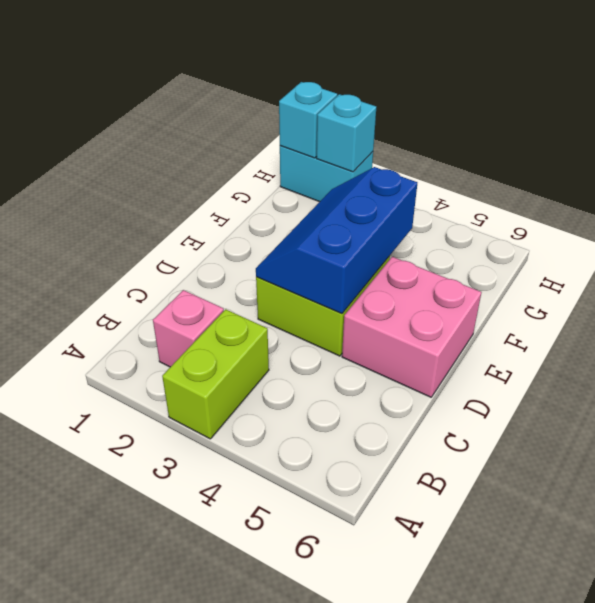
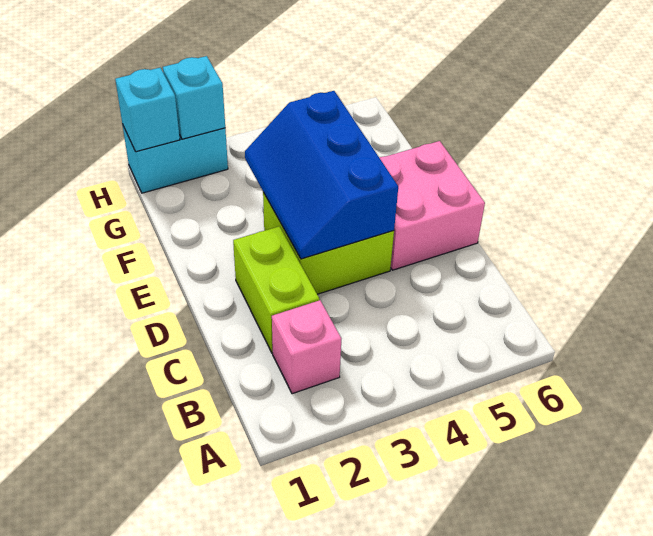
lime brick A3:B3 level 1 -> lime brick C2:D2 level 1

